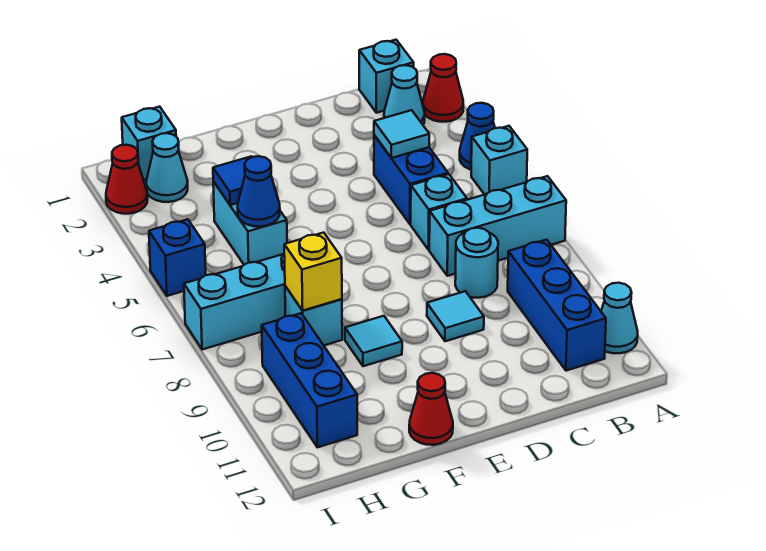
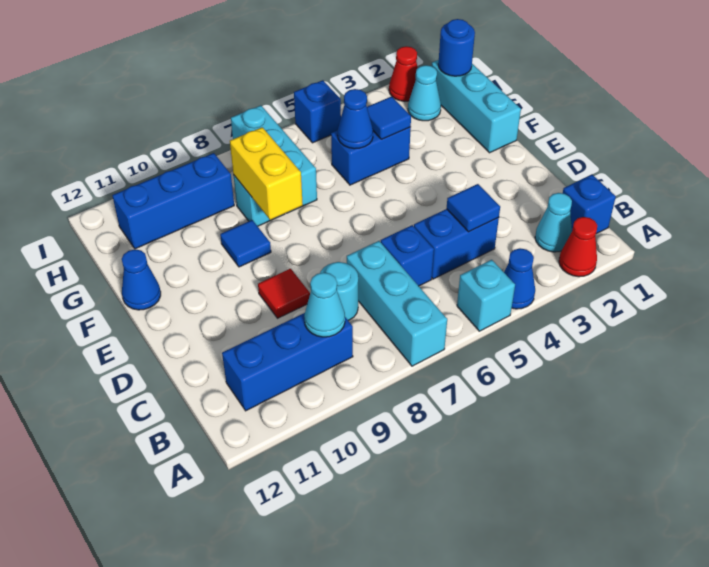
cyan cone A11 level 1 -> cyan cone B9 level 2
cyan brick B1 level 1 -> blue brick B1 level 1
cyan tile C4 level 2 -> blue tile C4 level 2
cyan brick C6 level 1 -> blue brick C6 level 1
cyan tile D9 level 1 -> red tile D9 level 1
cyan tile F9 level 1 -> blue tile F9 level 1
red cone F12 level 1 -> blue cone F12 level 1
cyan brick G4:G5 level 1 -> blue brick G4:G5 level 1
yellow brick G8 level 2 -> yellow brick F8:G8 level 2
cyan brick H1 level 1 -> cyan brick F1:H1 level 1
none -> blue round brick H1 level 2

